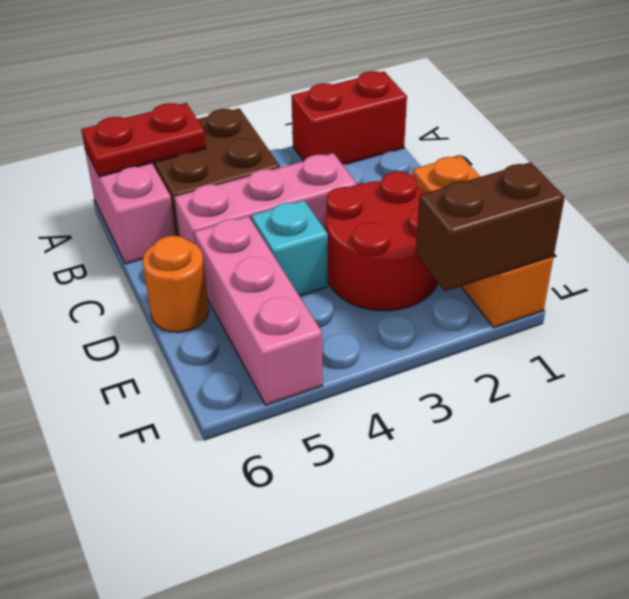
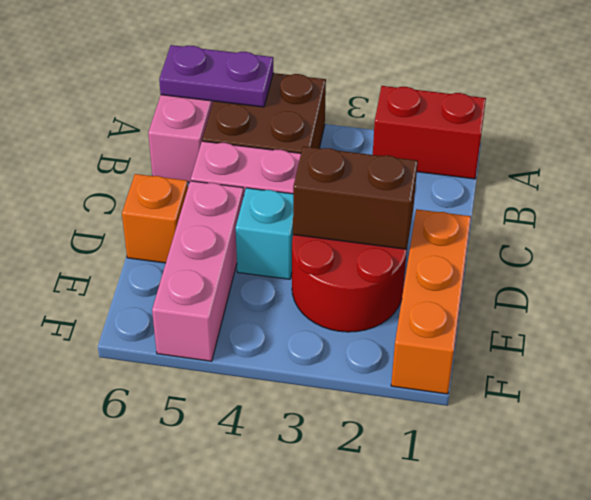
red plate A5:A6 level 2 -> purple plate A5:A6 level 2
orange round brick D6 level 1 -> orange brick D6 level 1
brown brick F1:F2 level 2 -> brown brick D2:D3 level 2

